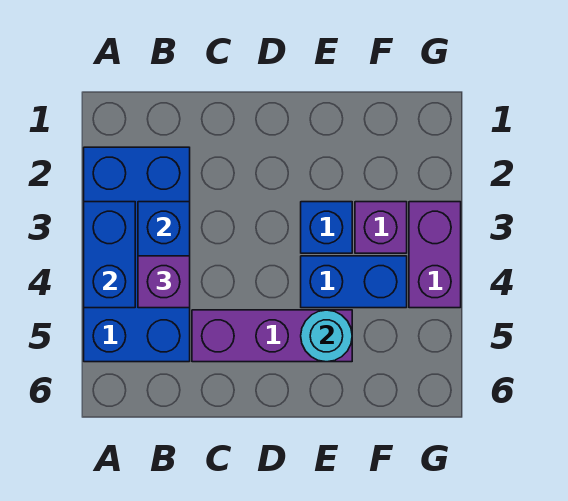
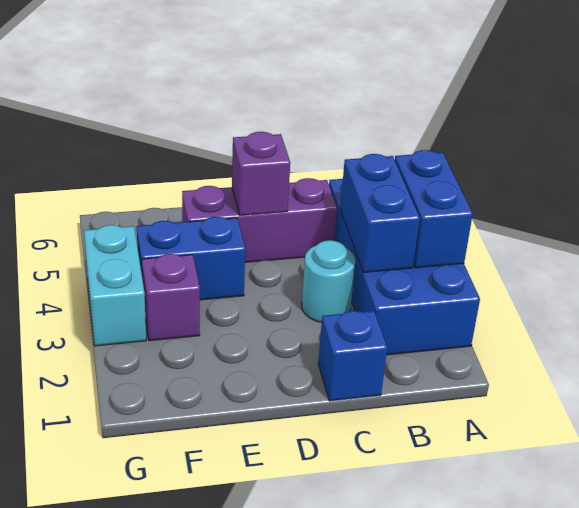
purple brick B4 level 3 -> purple brick D5 level 2
blue brick E3 level 1 -> blue brick C1 level 1
cyan round brick E5 level 2 -> cyan round brick C3 level 1
purple brick G3:G4 level 1 -> cyan brick G3:G4 level 1

